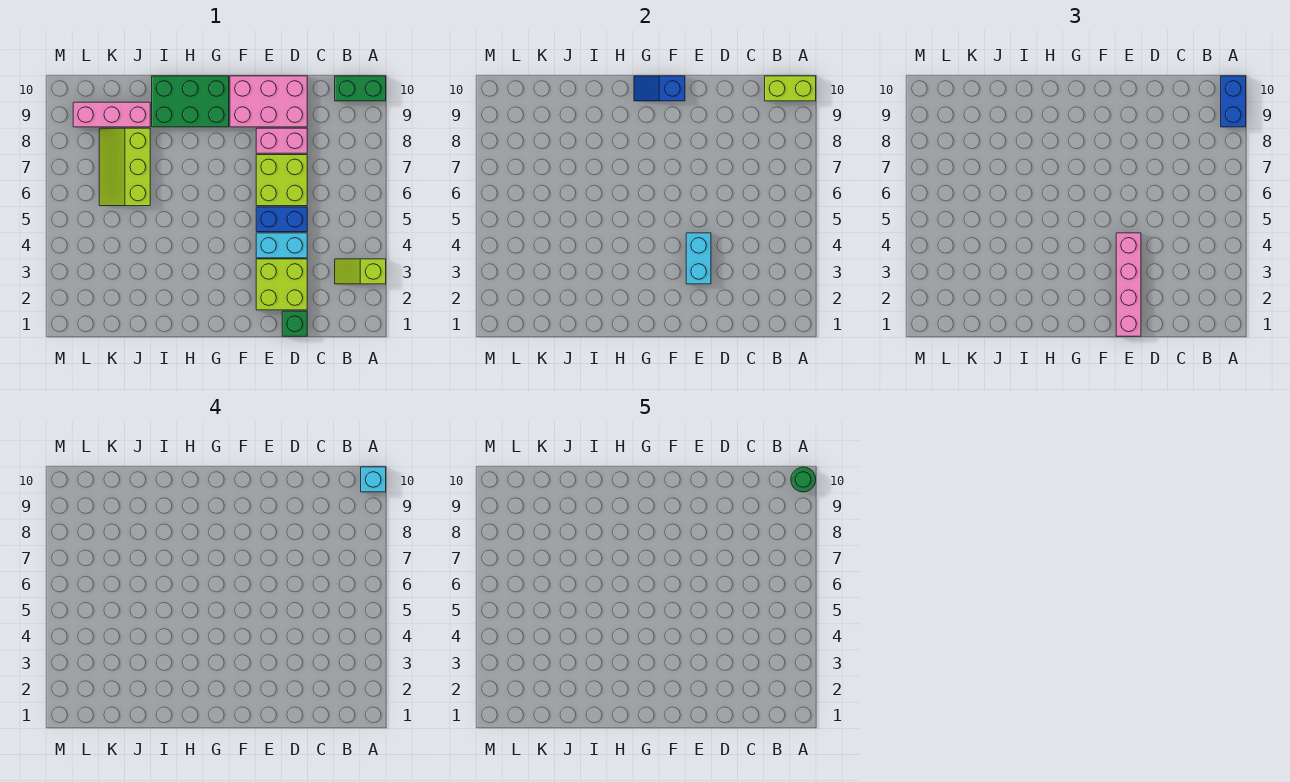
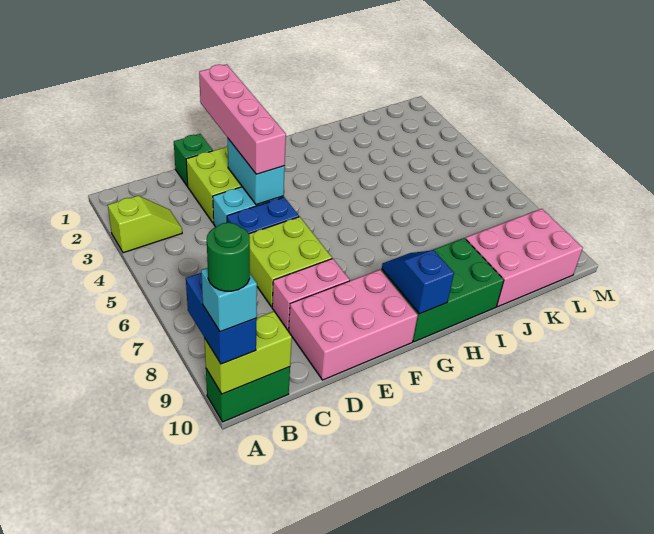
blue slope F10:G10 level 2 top F -> blue slope G9:G10 level 2 top 10
lime slope J6:K8 level 1 top J -> none
pink brick J9:L9 level 1 -> pink brick J9:L10 level 1

